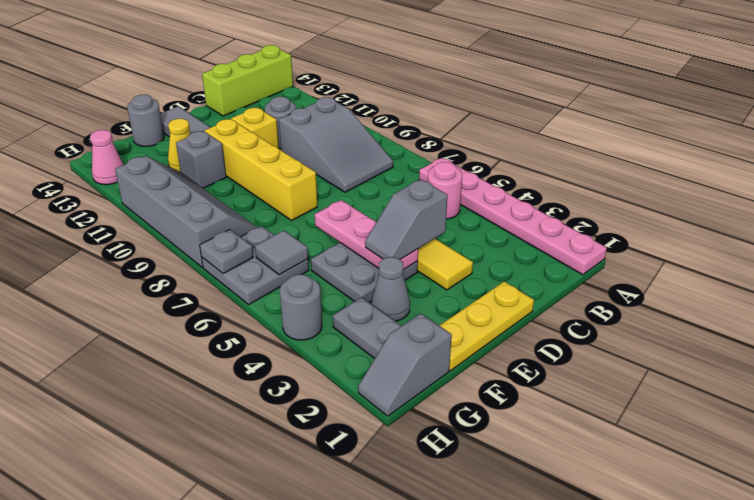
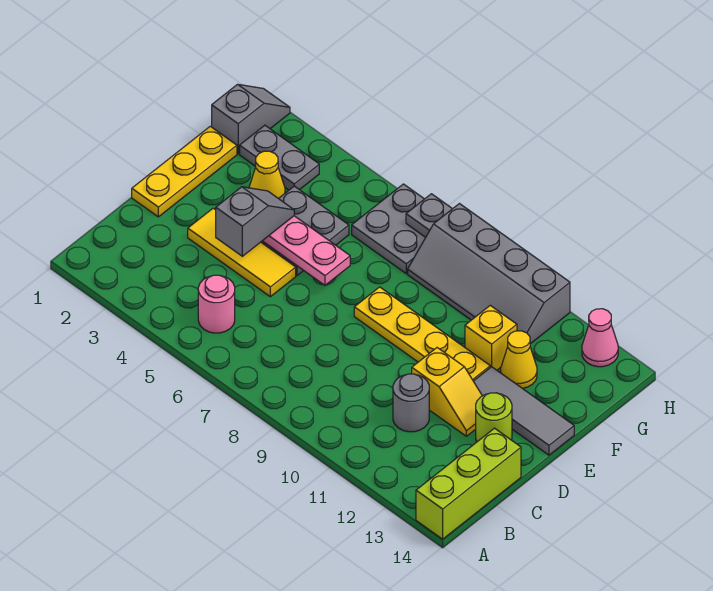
pink plate A1:A6 level 1 -> none
grey slope B8:C10 level 1 top 10 -> none
none -> lime round brick D13 level 1
yellow brick E8:E11 level 1 -> yellow plate E8:E11 level 1
grey cone F3 level 1 -> yellow cone F3 level 1
grey brick F11 level 1 -> yellow brick F11 level 1
grey round brick F14 level 1 -> none
grey tile G6 level 2 -> none
grey round brick H4 level 1 -> none

